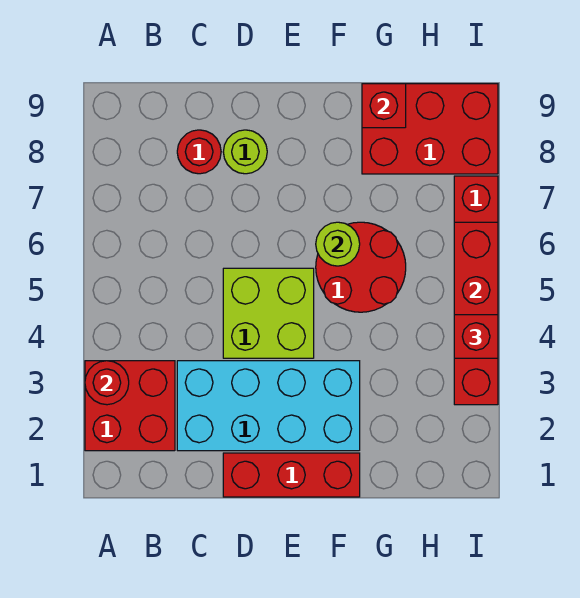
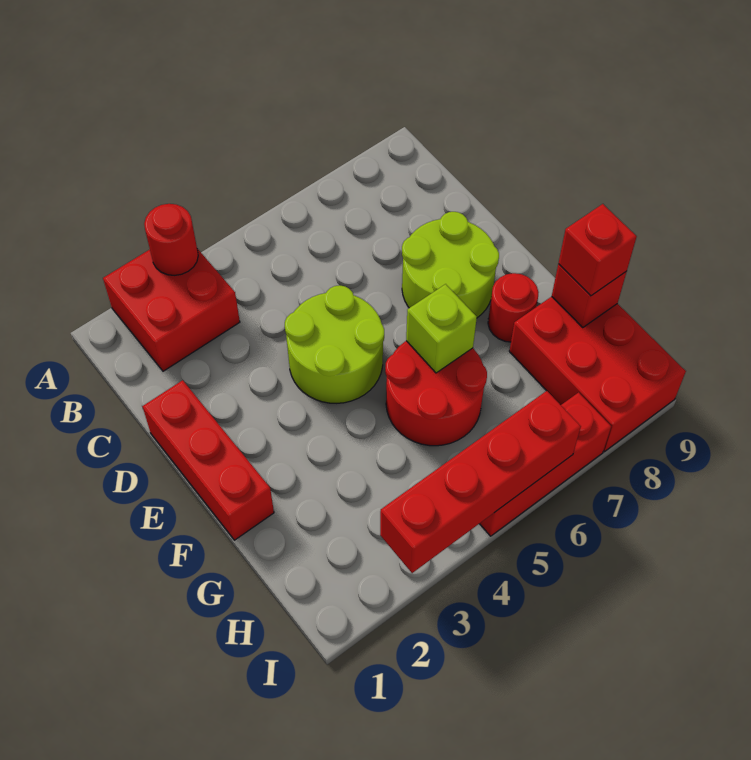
cyan brick C2:F3 level 1 -> none
red round brick C8 level 1 -> red round brick F8 level 1
lime brick D4:E5 level 1 -> lime round brick D4:E5 level 1
lime round brick D8 level 1 -> lime round brick D7:E8 level 1
lime round brick F6 level 2 -> lime brick F6 level 2
red brick I4 level 3 -> red brick G9 level 3

